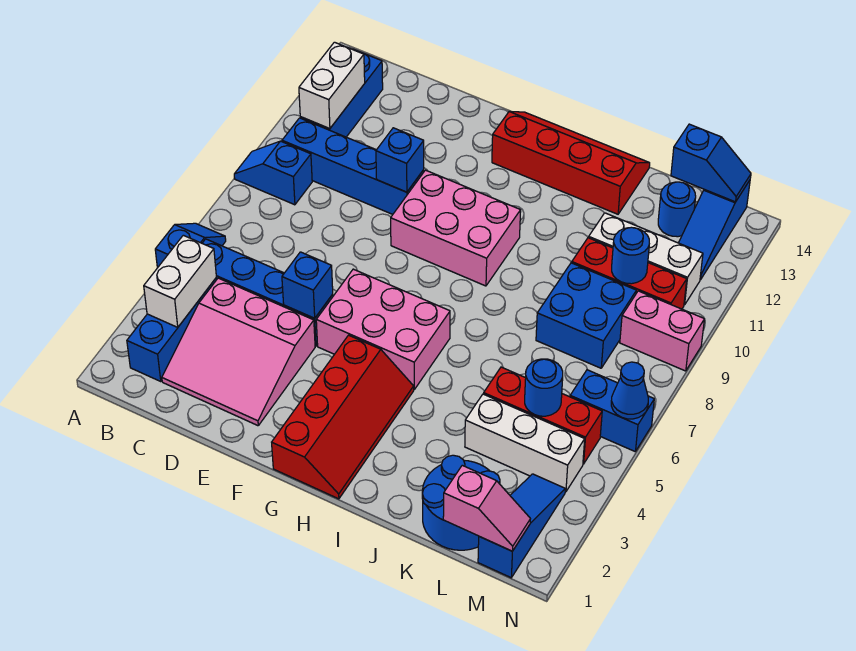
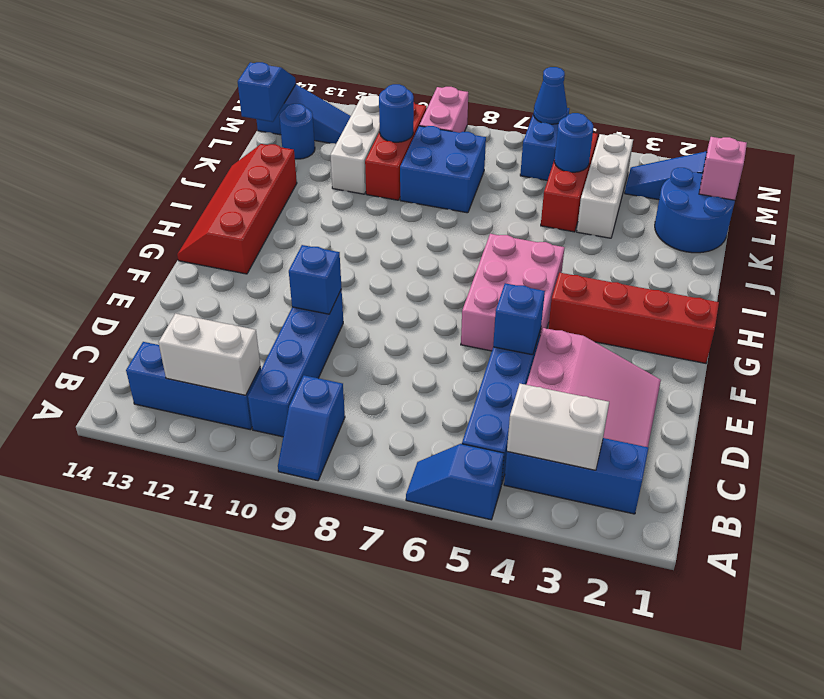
pink brick F9:H10 level 1 -> none

